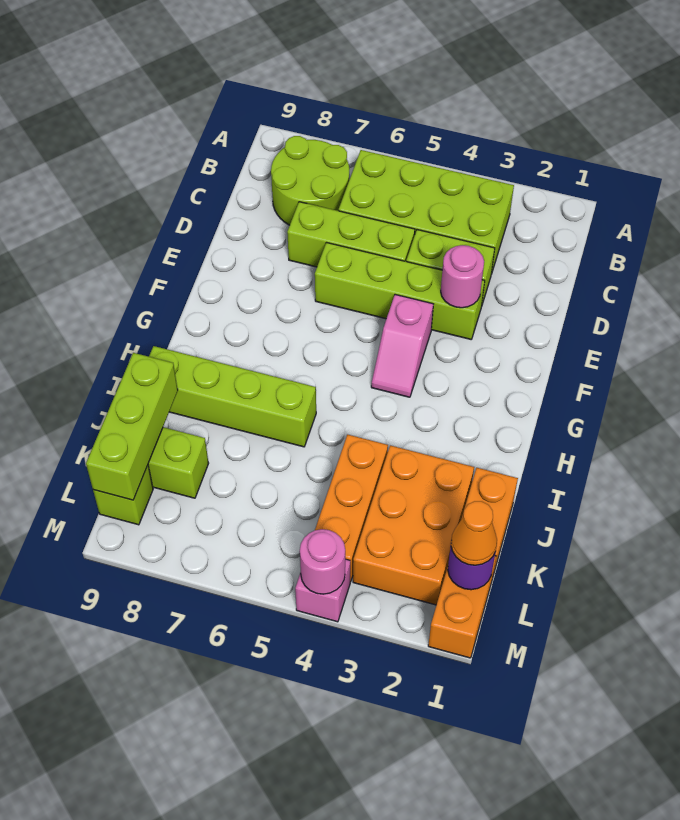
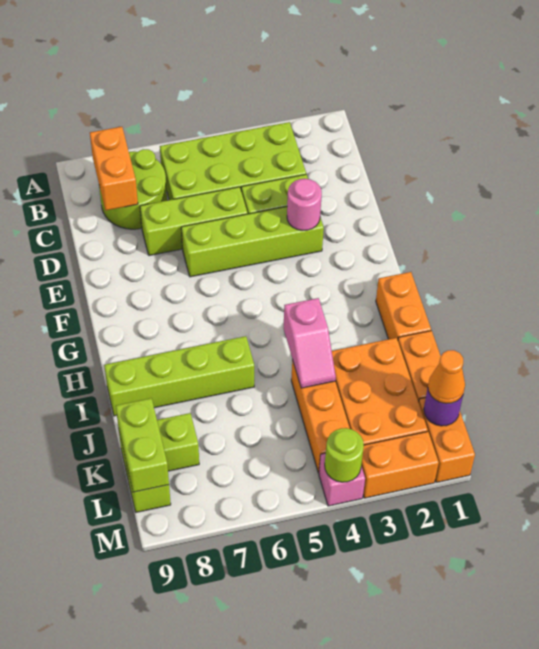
none -> orange brick B8:C8 level 2
pink slope F4:G4 level 1 top F -> pink slope I4:J4 level 2 top I
none -> orange brick H1:I1 level 1
lime brick J9:L9 level 2 -> lime brick K9:L9 level 2
none -> orange brick M2:M3 level 1
pink round brick M4 level 2 -> lime round brick M4 level 2

